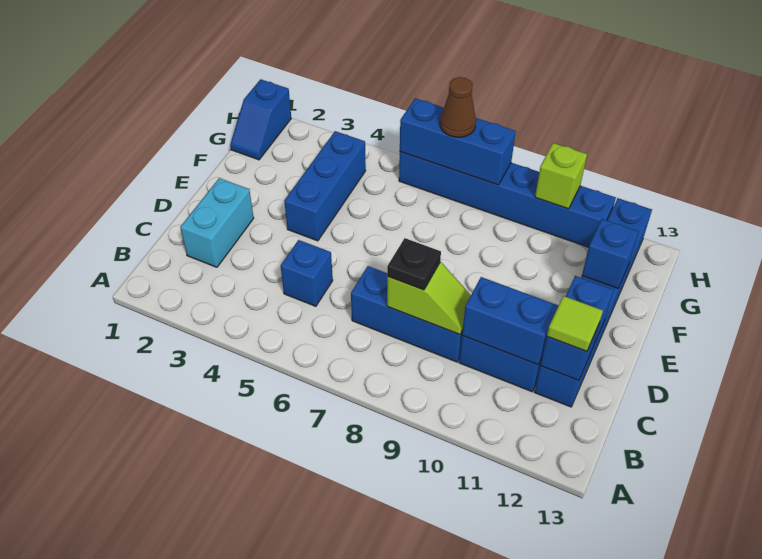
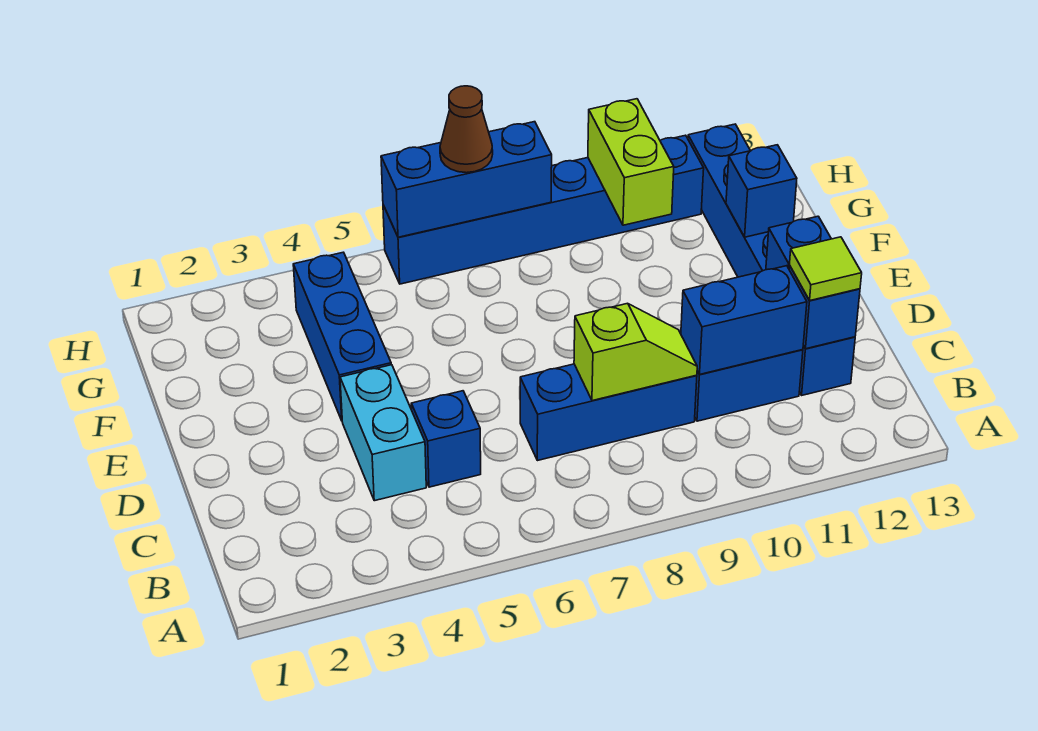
cyan brick C2:D2 level 1 -> cyan brick C4:D4 level 1
black plate C8 level 3 -> none
blue slope G1:H1 level 1 top H -> none
lime brick H10 level 2 -> lime brick G10:H10 level 2

